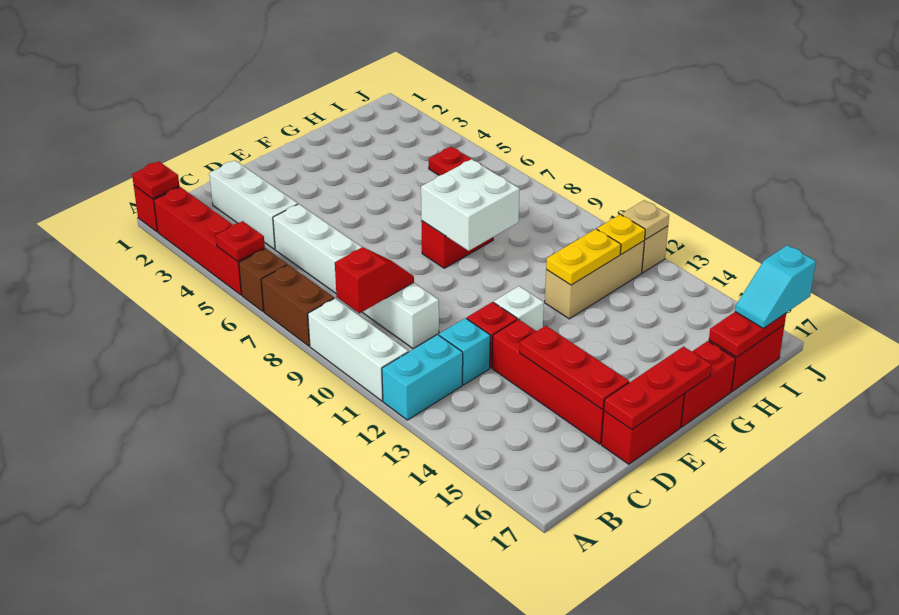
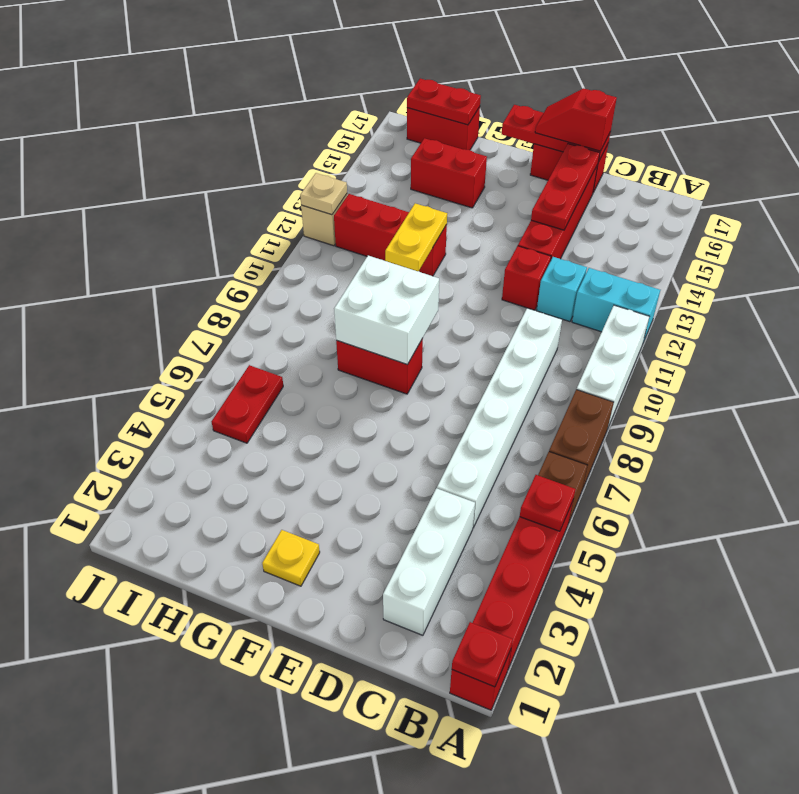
red slope B9:C9 level 2 top B -> red slope D17:E17 level 3 top D
white brick E12 level 1 -> none
red brick F17:G17 level 1 -> red brick G15:H15 level 1
tan brick G12:I12 level 1 -> red brick G12:I12 level 1
yellow plate G12:H12 level 2 -> yellow plate G11:G12 level 2
yellow plate I12 level 2 -> yellow plate F2 level 1
cyan slope I17:J17 level 3 top J -> none

